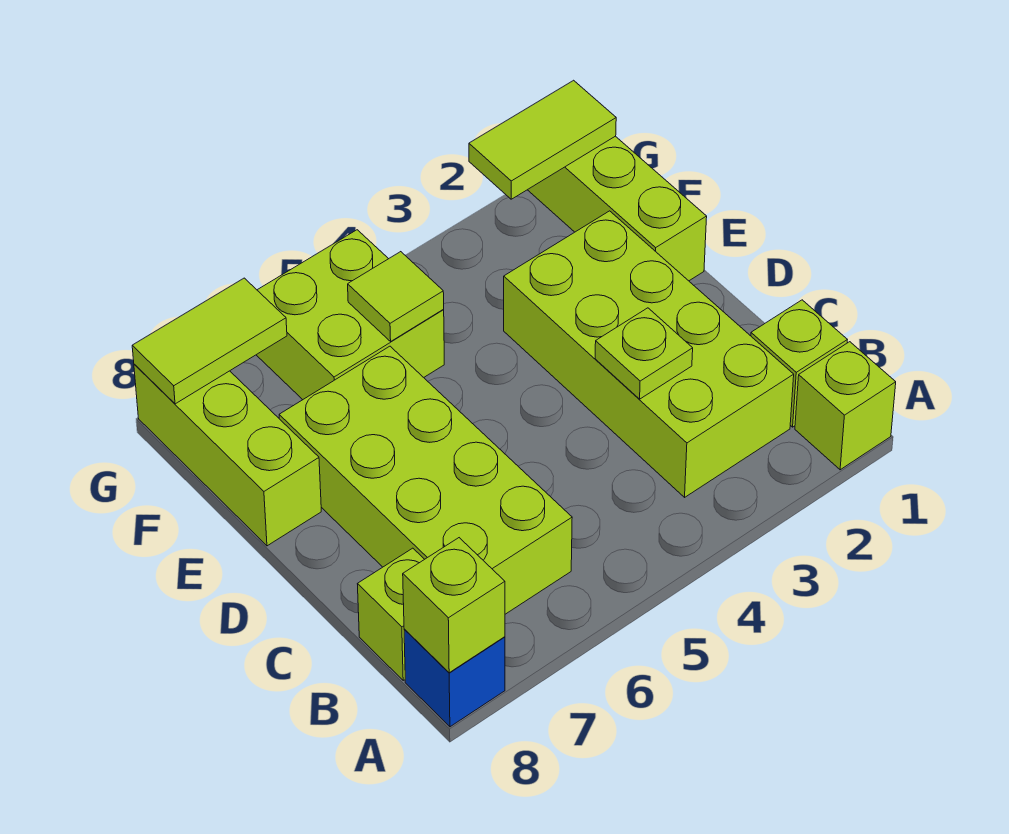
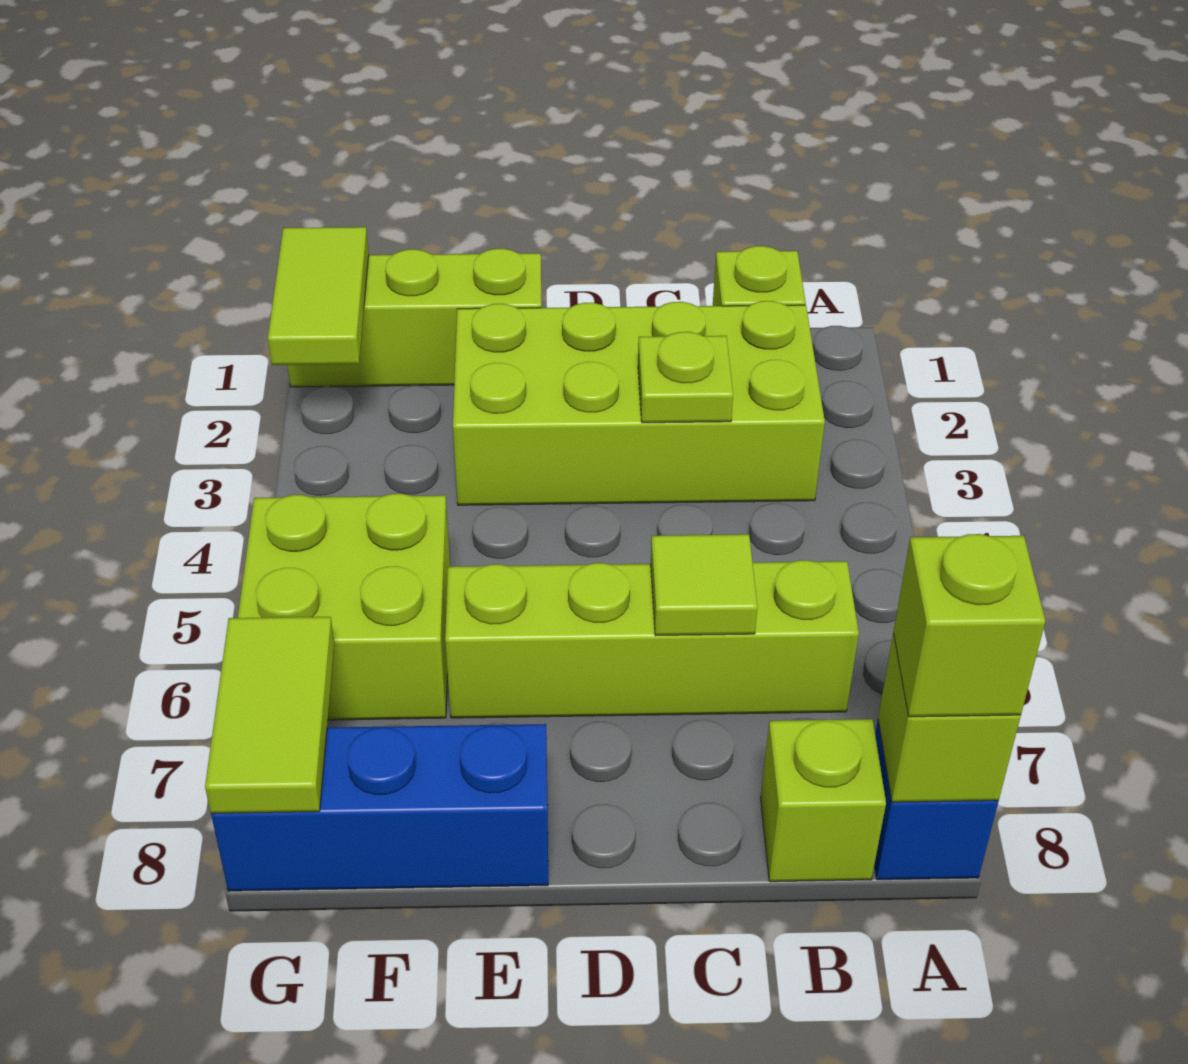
lime brick A1 level 1 -> lime brick A8 level 3
lime brick B6:E7 level 1 -> lime brick B6:E6 level 1
lime brick E8:G8 level 1 -> blue brick E8:G8 level 1
lime tile F5 level 2 -> lime tile C6 level 2

